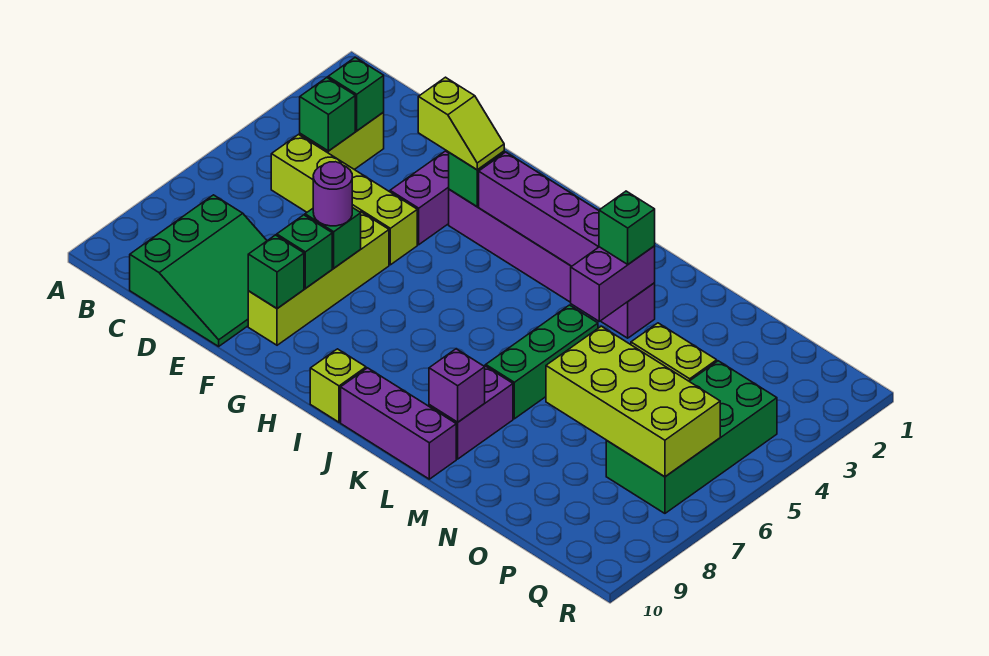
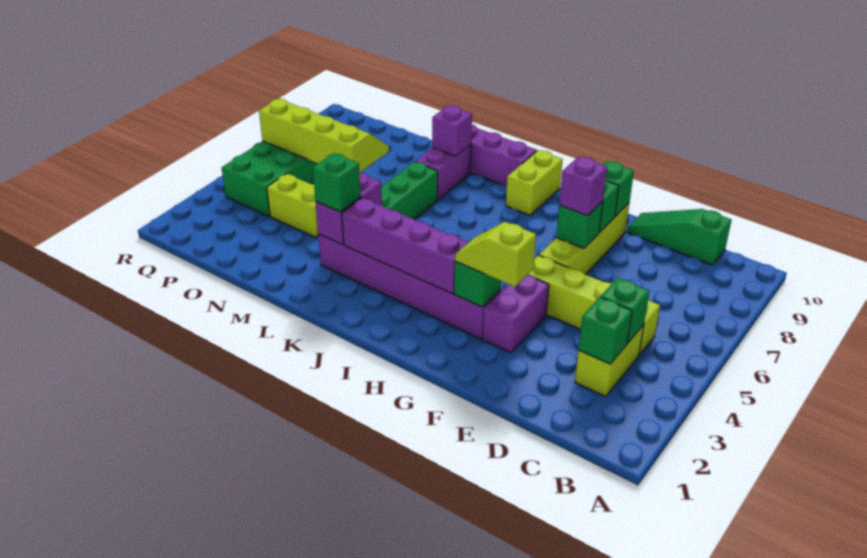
green slope C8:E10 level 1 top C -> green slope C10:E10 level 1 top C
purple round brick F7 level 3 -> purple brick F7 level 3
lime brick I10 level 1 -> lime brick I9:I10 level 1
lime brick N6:Q7 level 2 -> lime slope N6:Q7 level 2 top 6

